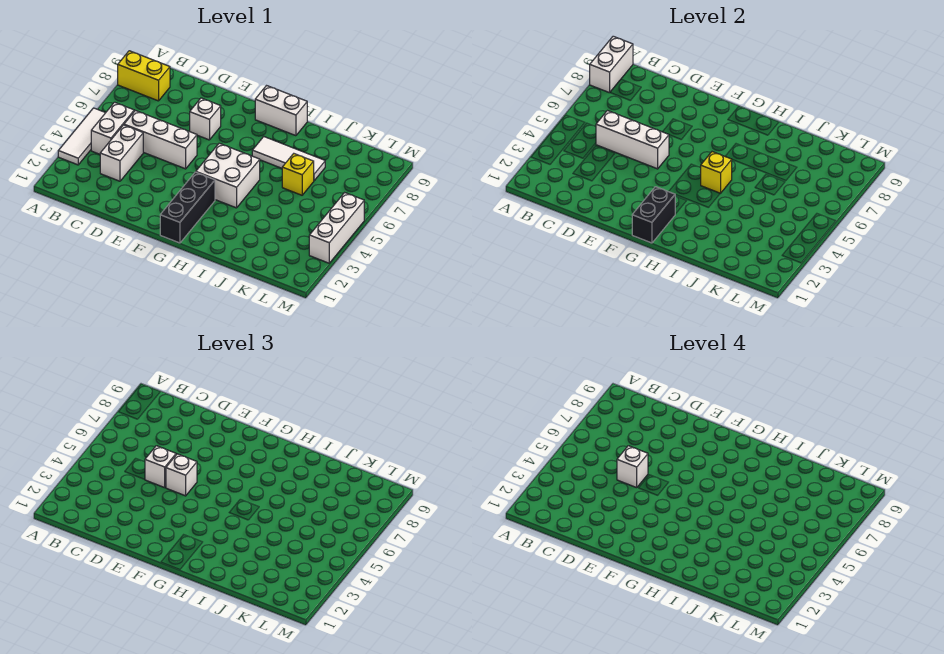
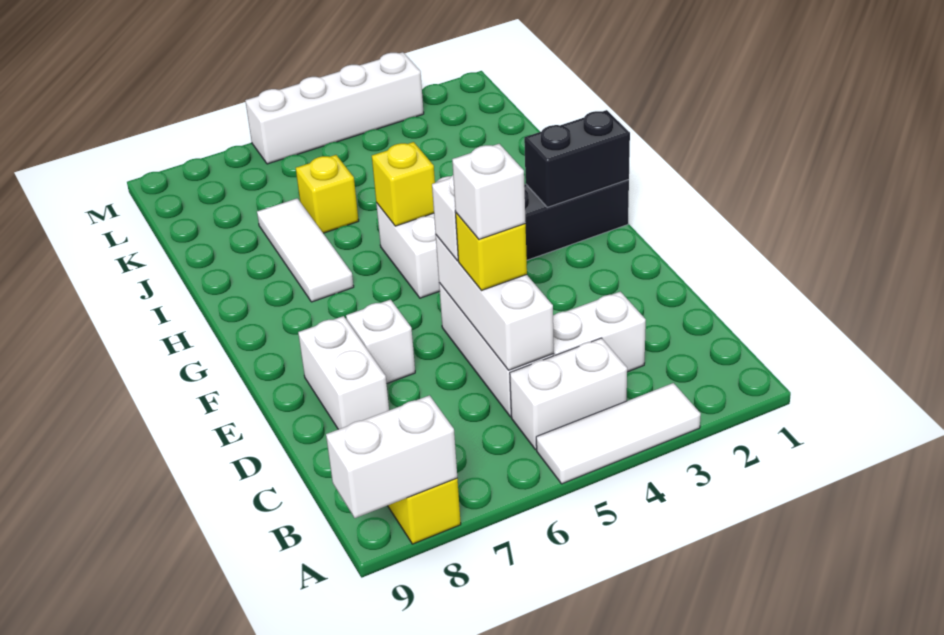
white brick D5 level 3 -> yellow brick D5 level 3
white brick G9:H9 level 1 -> white brick D8:E8 level 1
white brick M3:M5 level 1 -> white brick M3:M6 level 1

